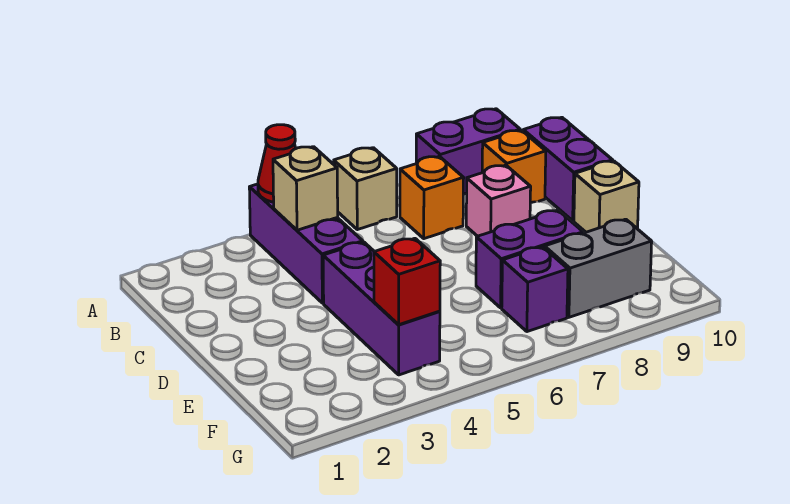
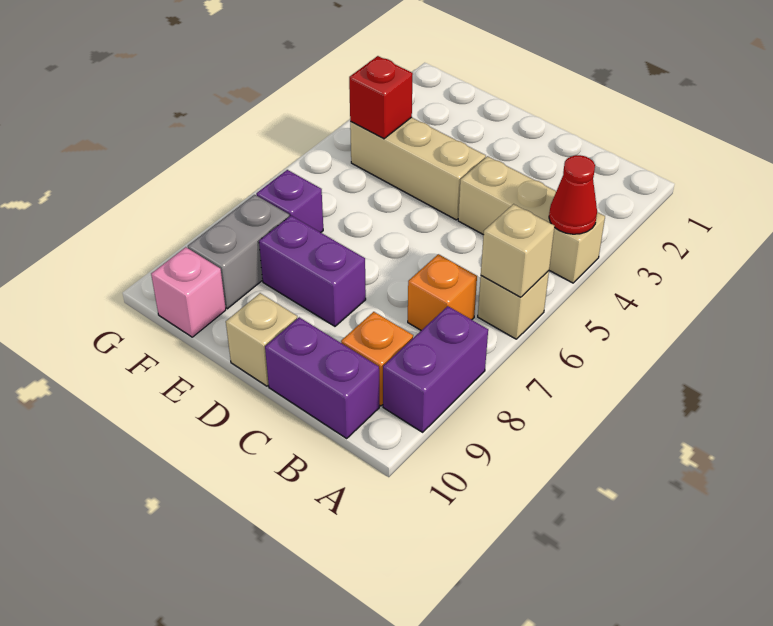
purple brick A4:C4 level 1 -> tan brick A4:C4 level 1
tan brick B4 level 2 -> tan brick A6 level 2
pink brick C8 level 1 -> pink brick F10 level 1
purple brick D4:F4 level 1 -> tan brick D4:F4 level 1
purple brick E7:E8 level 1 -> purple brick D8:E8 level 1

